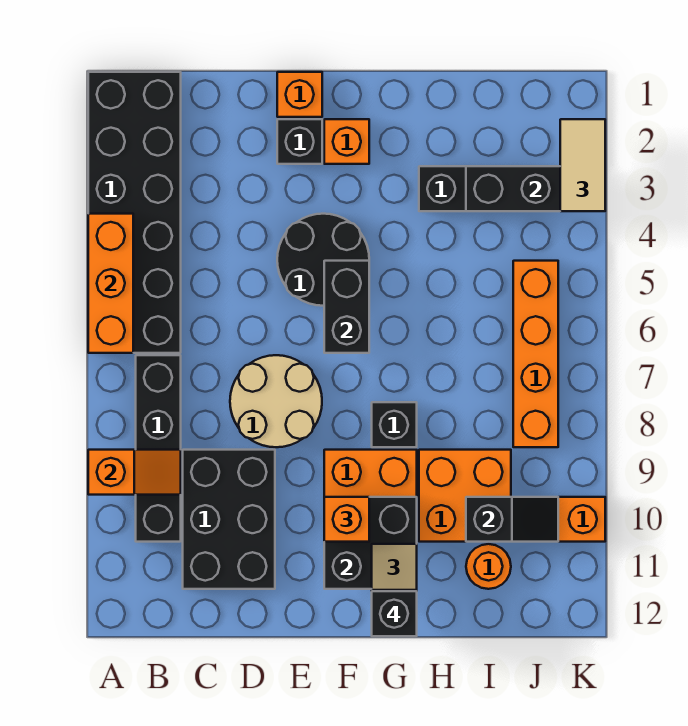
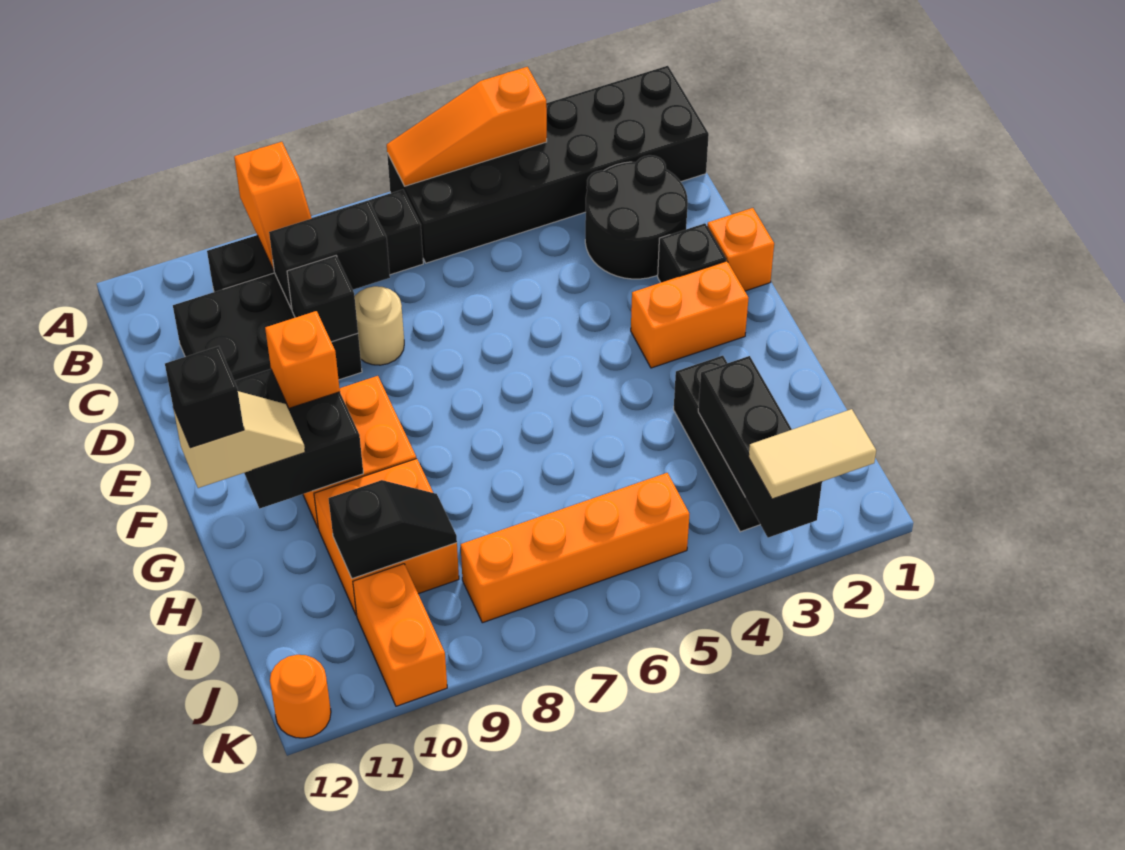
orange brick A4:A6 level 2 -> orange slope A4:A6 level 2 top 4
tan round brick D7:E8 level 1 -> tan round brick D8 level 1
black round brick E4:F5 level 1 -> black round brick C2:D3 level 1
orange brick F2 level 1 -> orange brick F2:F3 level 1
black brick F5:F6 level 2 -> black brick C8:C9 level 2
black brick G8 level 1 -> black brick D9 level 2
black slope I10:J10 level 2 top I -> black slope I9:I10 level 2 top 10
orange round brick I11 level 1 -> orange round brick K12 level 1

